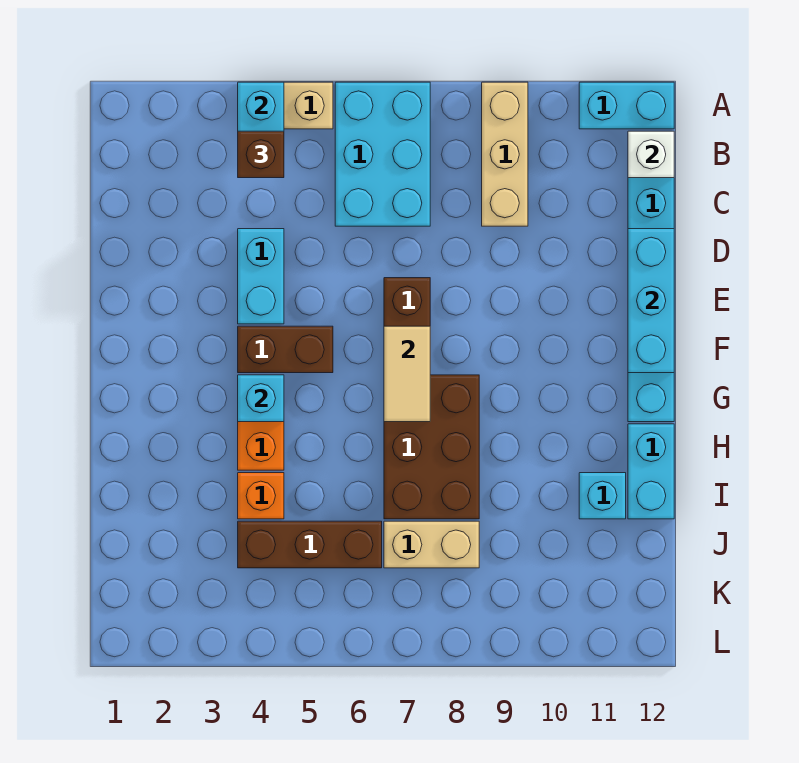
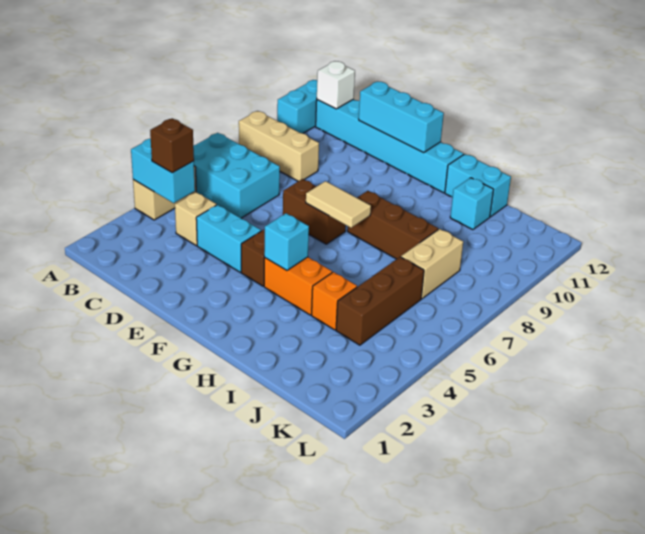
none -> tan brick C4 level 1
brown brick G7:I8 level 1 -> brown brick G8:I8 level 1

